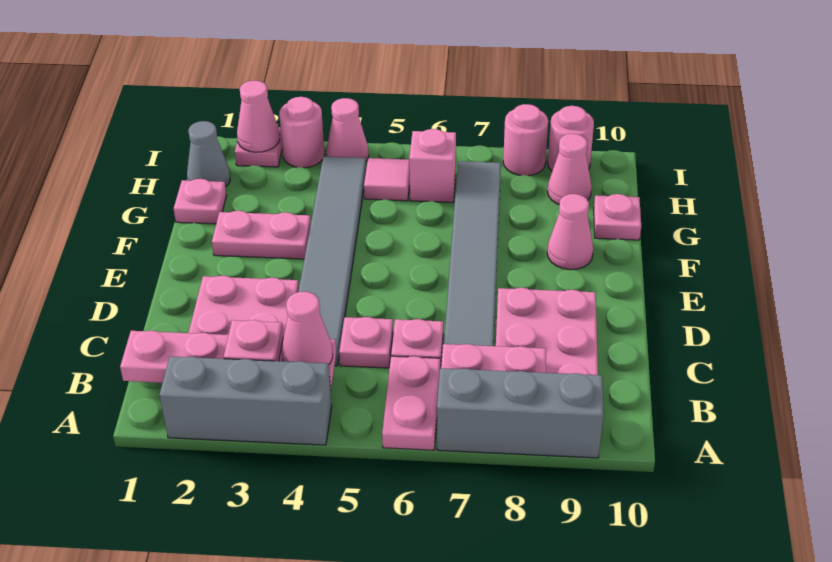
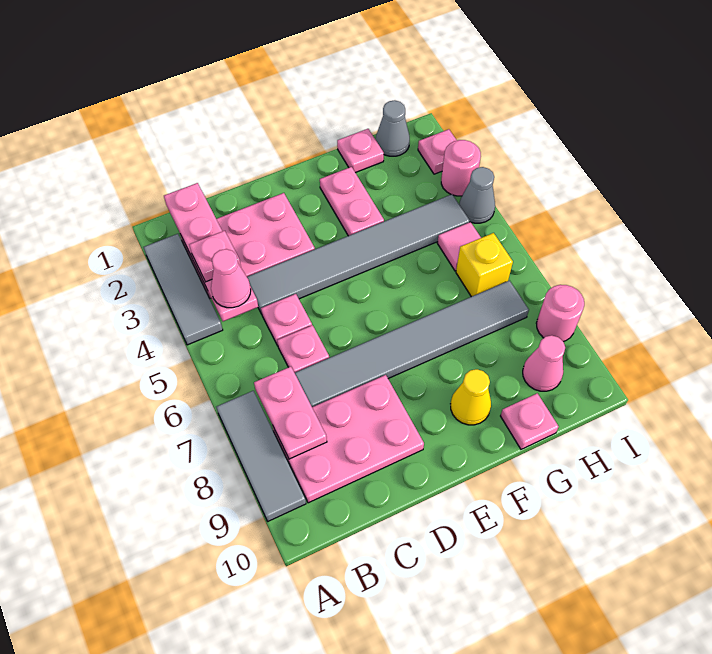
grey brick A2:A4 level 1 -> grey tile A2:A4 level 1
pink plate A6:B6 level 1 -> none
grey brick A7:A9 level 1 -> grey tile A7:A9 level 1
pink cone F9 level 1 -> yellow cone F9 level 1
pink brick H6 level 1 -> yellow brick H6 level 1
pink cone I2 level 2 -> none
pink cone I4 level 1 -> grey cone I4 level 1
pink round brick I9 level 1 -> none

